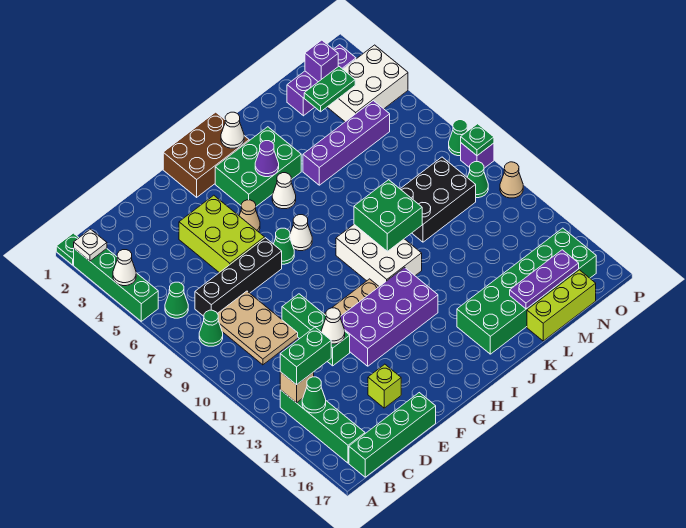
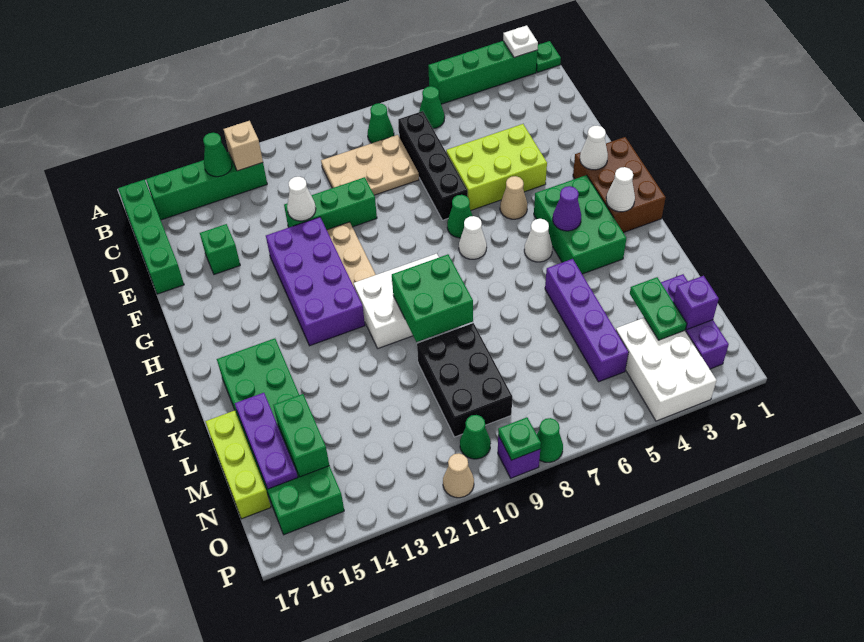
white cone A4 level 2 -> white cone G2 level 2
green brick B13:C13 level 3 -> green brick M15:N15 level 2
lime brick E15 level 1 -> green brick E15 level 1

